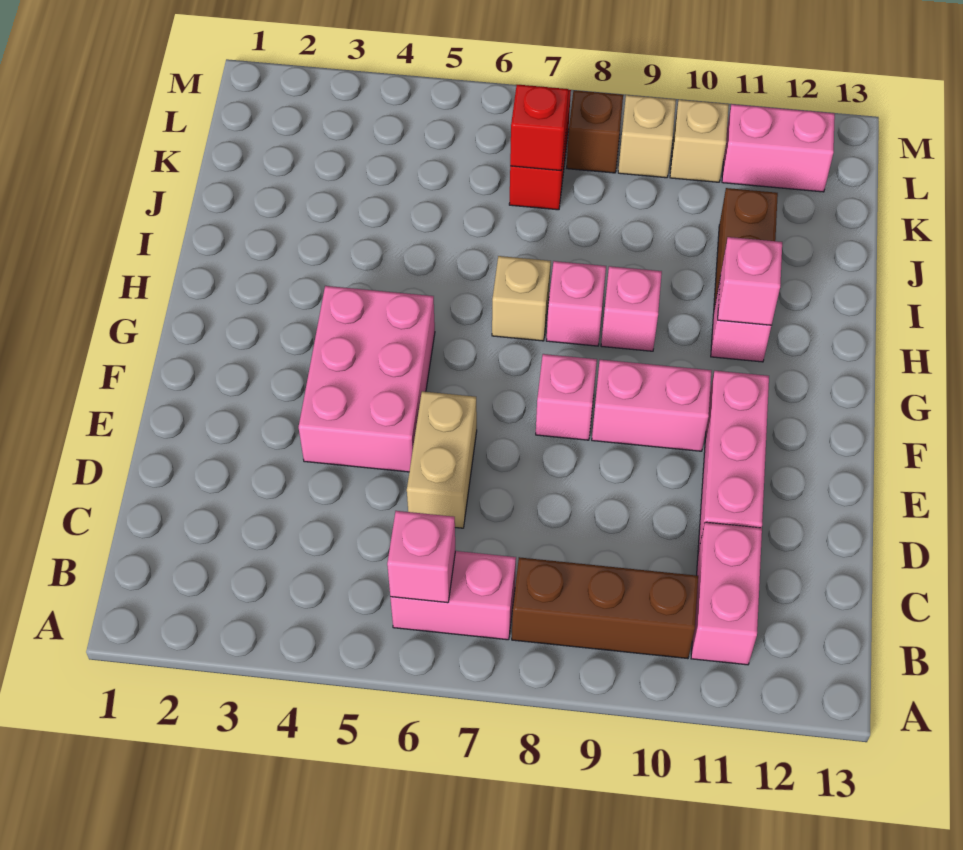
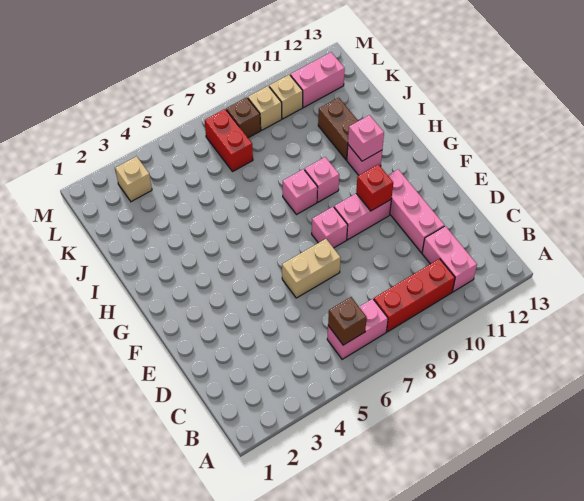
pink brick B6 level 2 -> brown brick B6 level 2
brown brick B8:B10 level 1 -> red brick B8:B10 level 1
tan brick D6:E6 level 1 -> tan brick E6:E7 level 1
pink brick E4:G5 level 1 -> none
tan brick H7 level 1 -> tan brick L3 level 1
red brick K7 level 2 -> red brick F10 level 2

